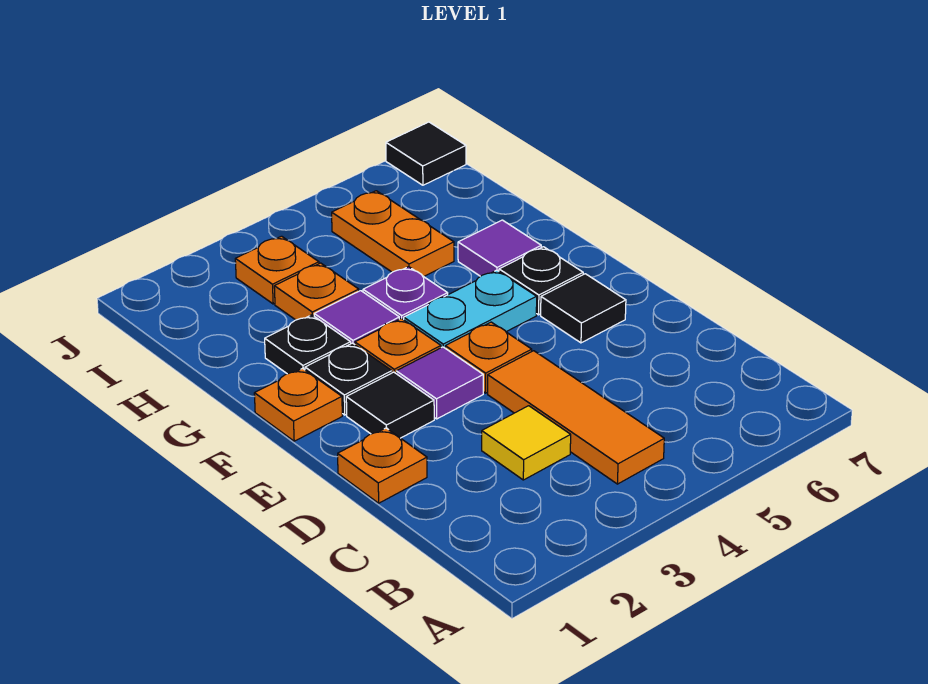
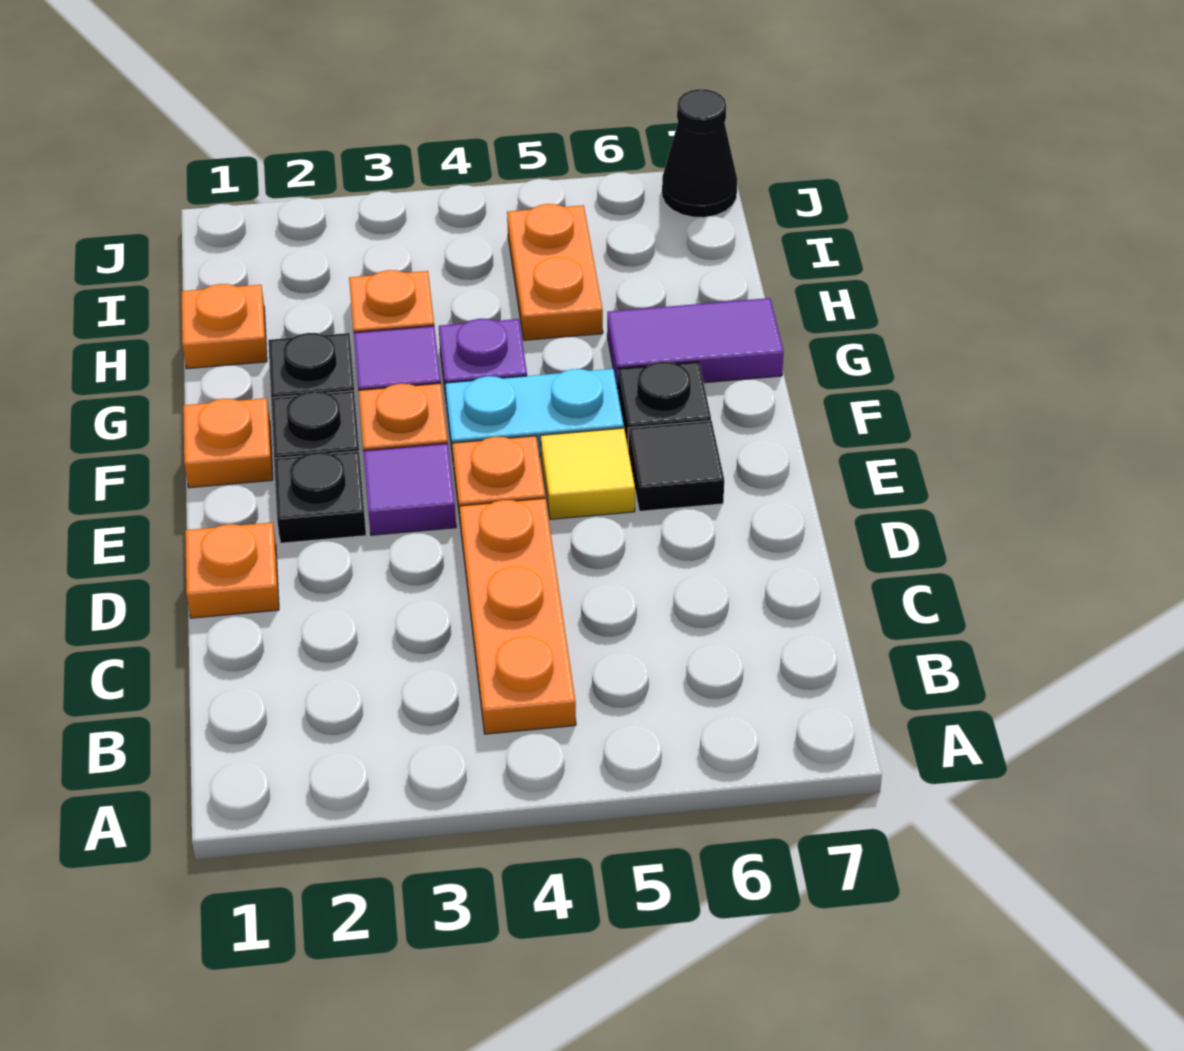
orange tile B4:D4 level 1 -> orange plate B4:D4 level 1
yellow tile C3 level 1 -> yellow tile E5 level 1
black tile E2 level 1 -> black plate E2 level 1
purple tile G6 level 1 -> purple tile G6:G7 level 1
orange plate I3 level 1 -> orange plate H1 level 1
black tile J7 level 1 -> black cone J7 level 1

